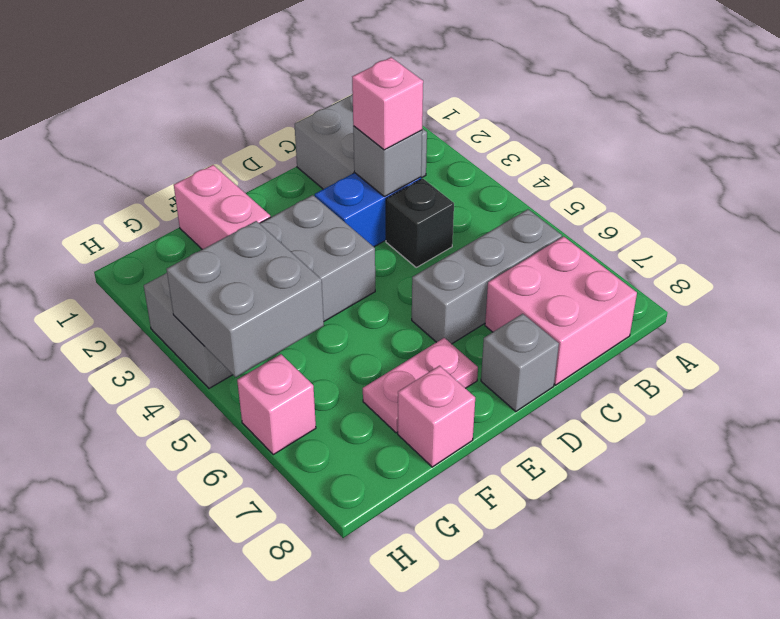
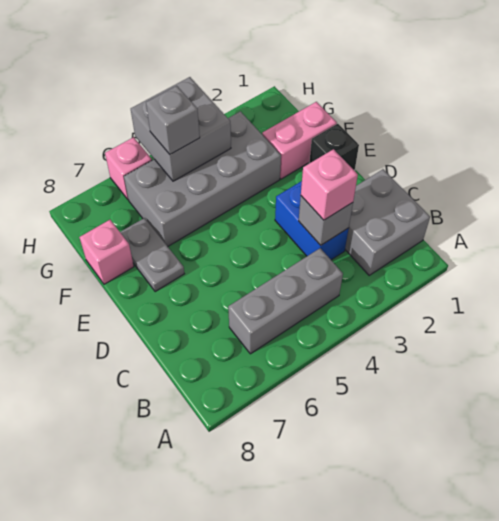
grey brick B6:D6 level 1 -> grey brick B4:B6 level 1
pink brick B7:C8 level 1 -> none
black brick C4 level 1 -> black brick E1 level 1
grey brick D8 level 1 -> grey brick G5 level 3
grey brick E3:H4 level 1 -> grey brick F3:G6 level 1
pink plate E7:F7 level 1 -> grey plate E7:F7 level 1

